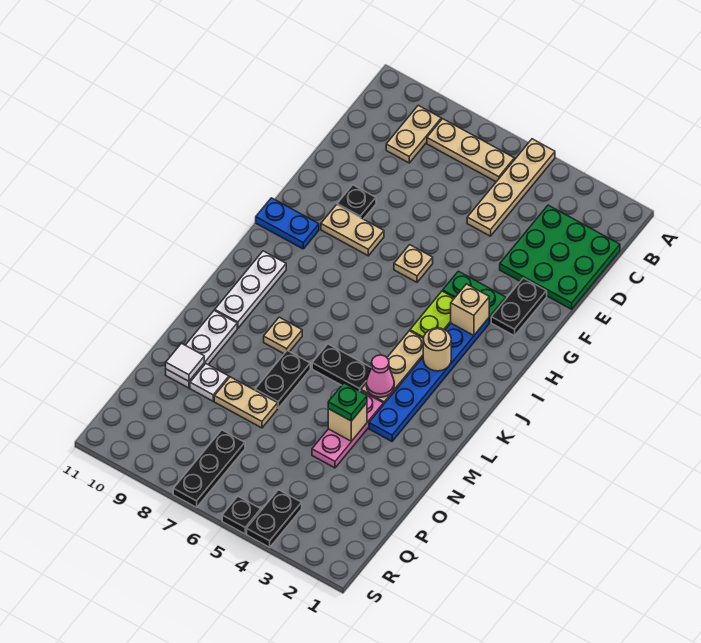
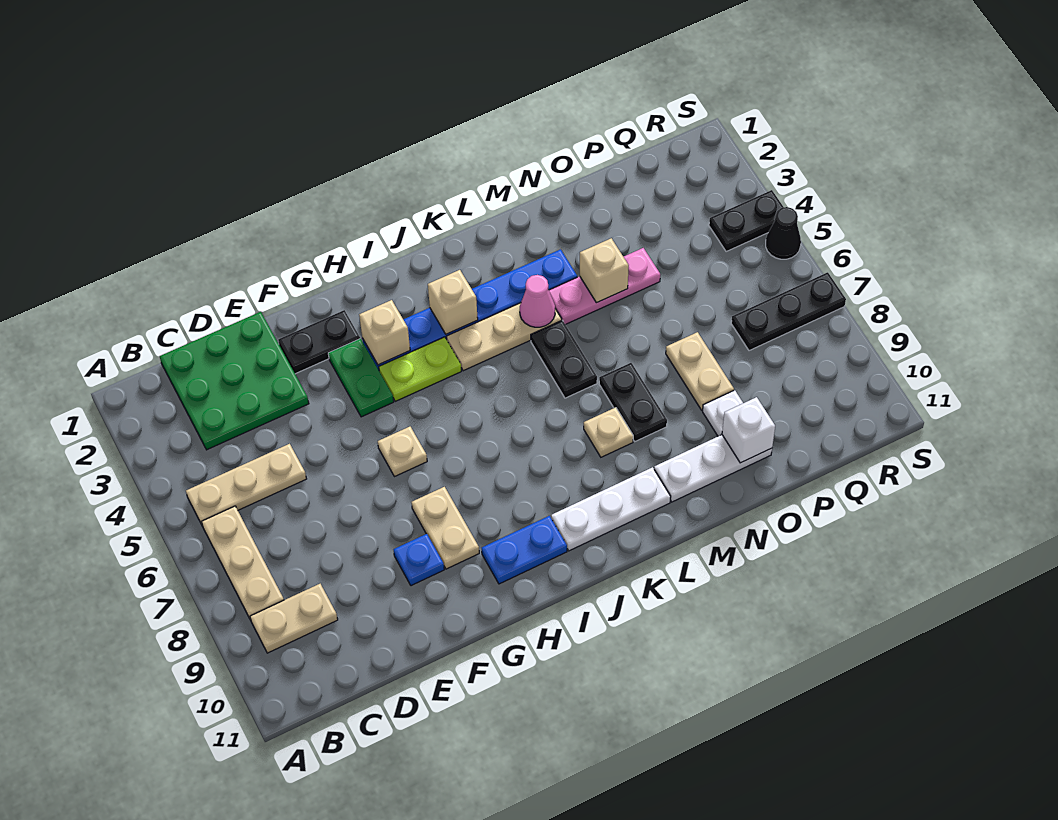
tan plate A5:D5 level 1 -> tan plate B5:D5 level 1
black plate F9 level 1 -> blue plate F9 level 1
blue plate H10:H11 level 1 -> blue plate H10:I10 level 1
tan round brick J3 level 2 -> tan brick J3 level 2
black plate M7:N7 level 1 -> black plate M7:M8 level 1
green plate N4 level 3 -> none
white tile O10 level 2 -> white brick O10 level 2
black plate S5 level 1 -> black cone S5 level 1

